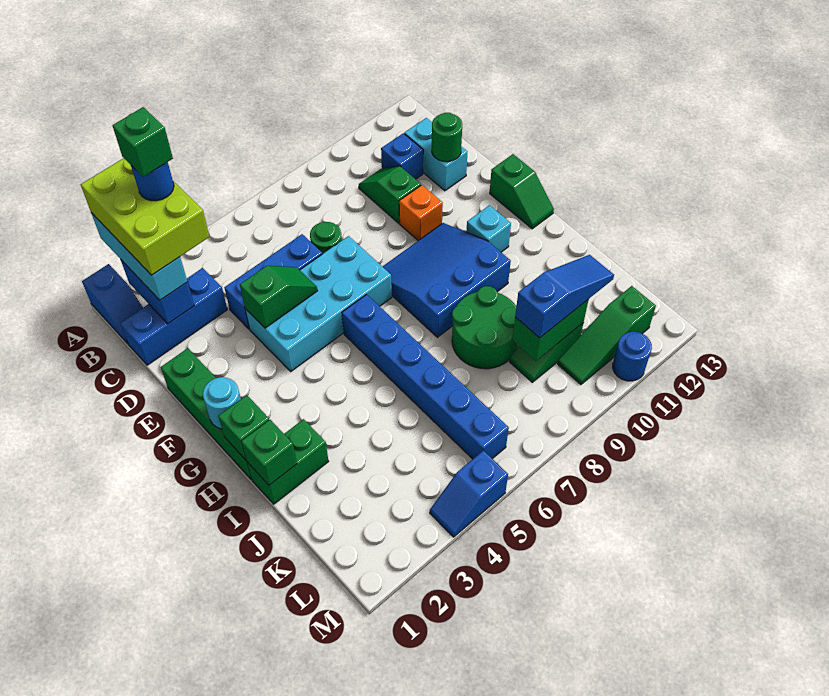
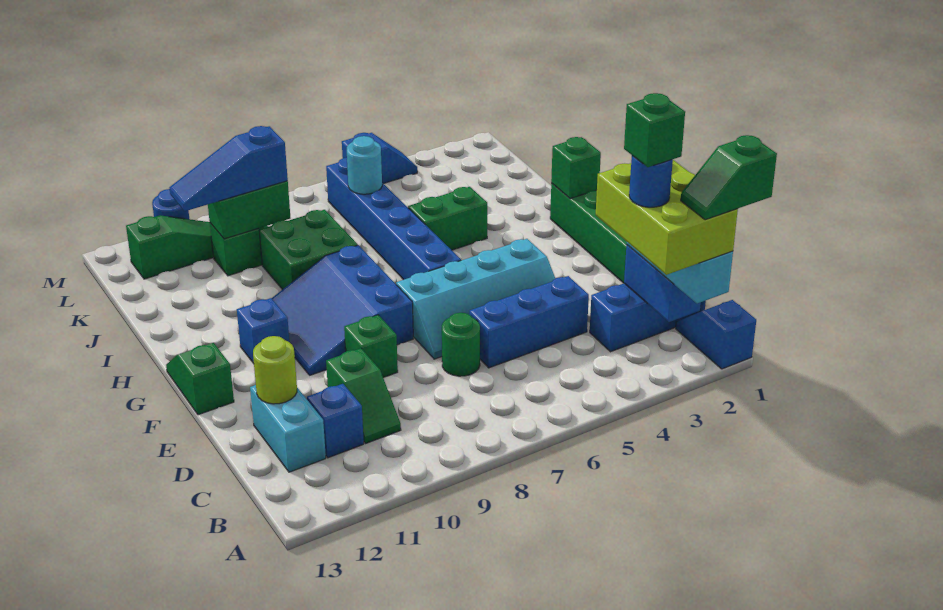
green round brick D12 level 2 -> lime round brick D12 level 2
cyan brick E4:F7 level 1 -> cyan slope E4:F7 level 1 top F
green slope E4:E5 level 2 top 4 -> green slope A1:A2 level 5 top 1
orange brick E10 level 1 -> none
blue slope F8:H10 level 1 top H -> blue slope F8:H10 level 1 top 8
cyan round brick G1 level 2 -> cyan round brick K6 level 2
cyan brick G11 level 1 -> blue brick G11 level 1
green brick I1:I2 level 1 -> green brick I4:I5 level 1
green brick I1 level 2 -> green brick E9 level 1
green round brick I8:J9 level 1 -> green brick I8:J9 level 1

